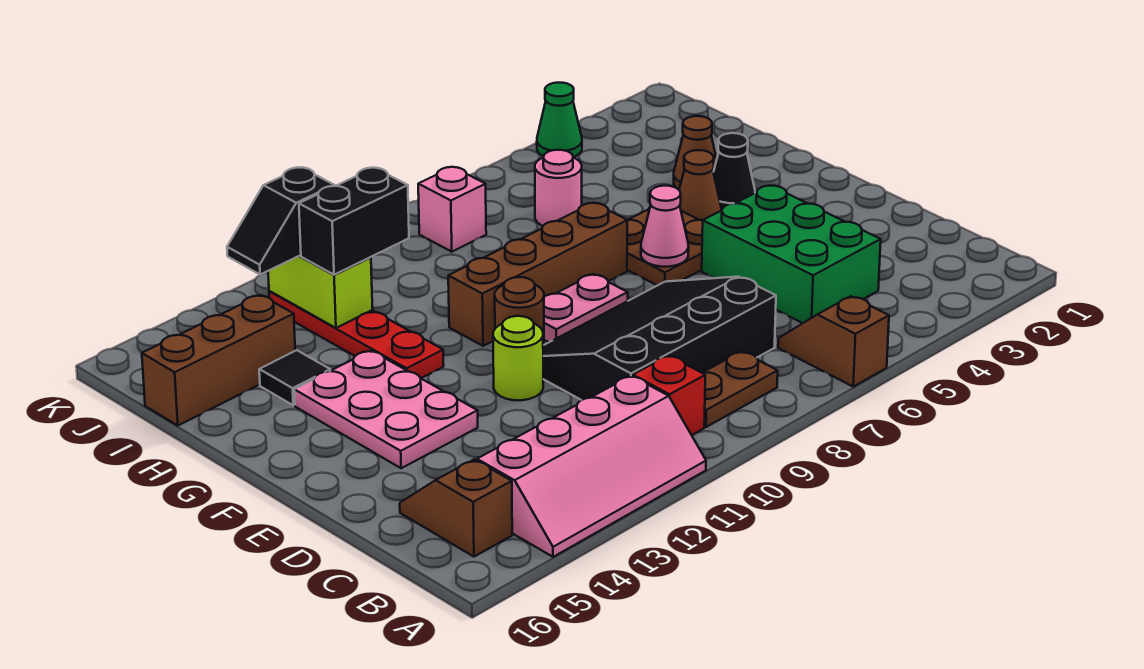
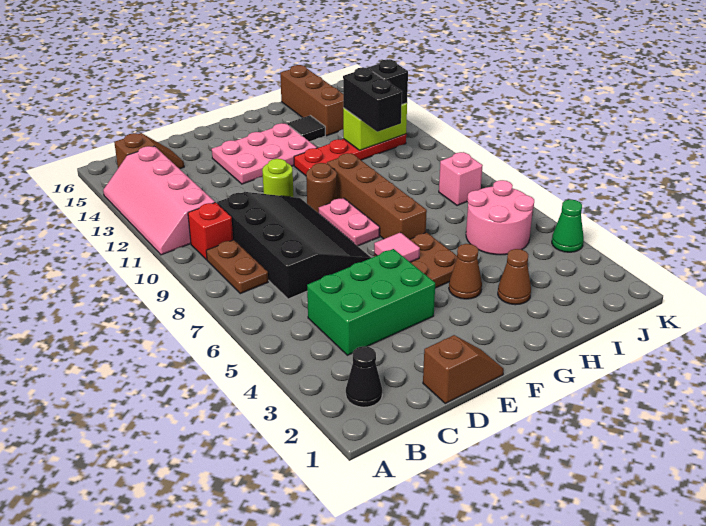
brown slope A6:B6 level 1 top A -> brown slope D1:E1 level 1 top D
pink cone F6 level 2 -> pink tile F6 level 2
black cone G3 level 1 -> black cone B2 level 1
pink round brick I6 level 1 -> pink round brick I5:J6 level 1

